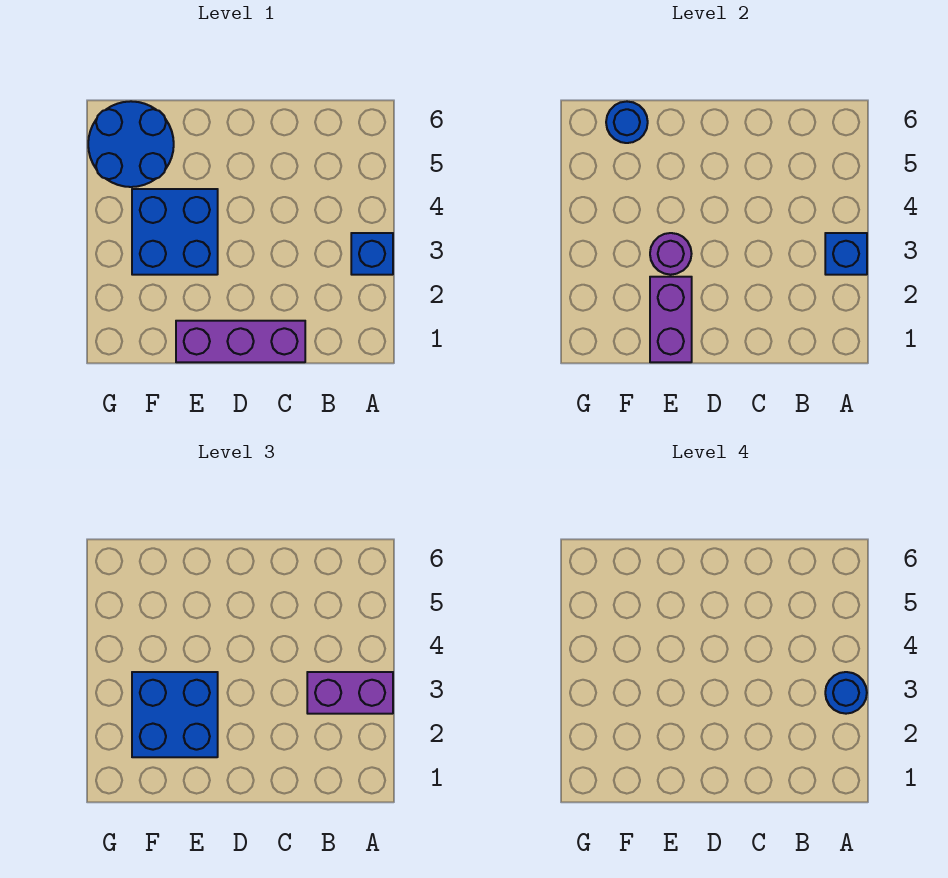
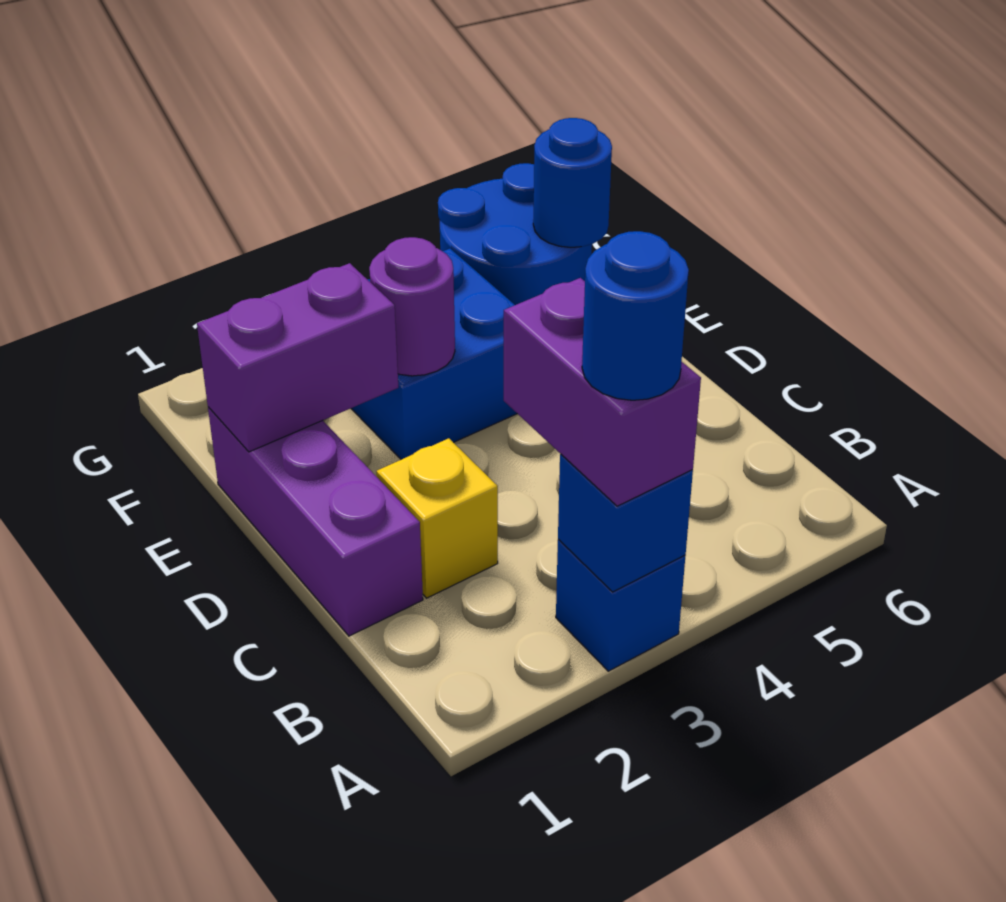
none -> yellow brick C2 level 1
blue brick E2:F3 level 3 -> none

